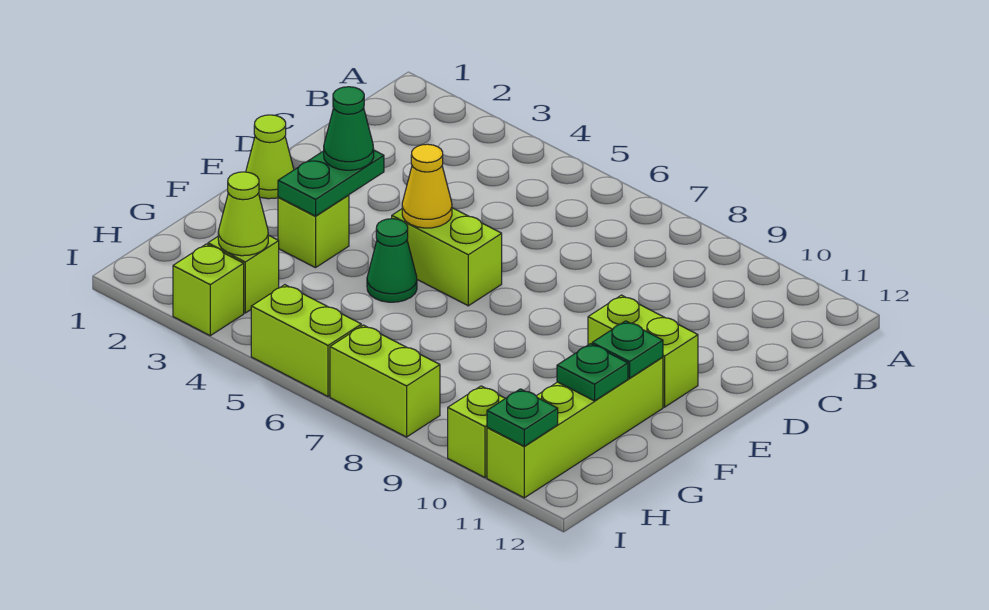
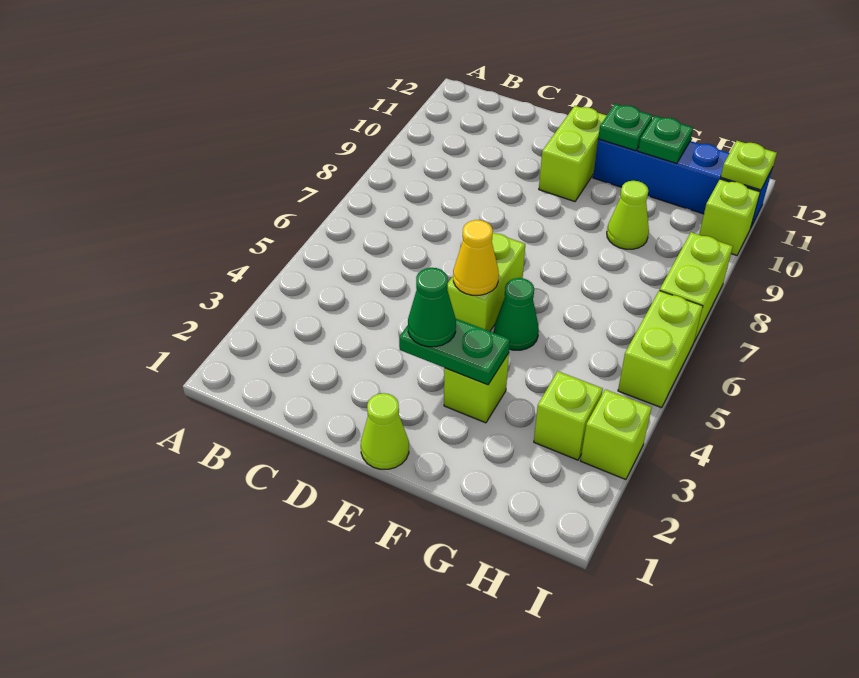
lime brick F11:I11 level 1 -> blue brick F11:I11 level 1
lime cone H3 level 2 -> lime cone G9 level 1
green plate I11 level 2 -> lime plate I11 level 2

